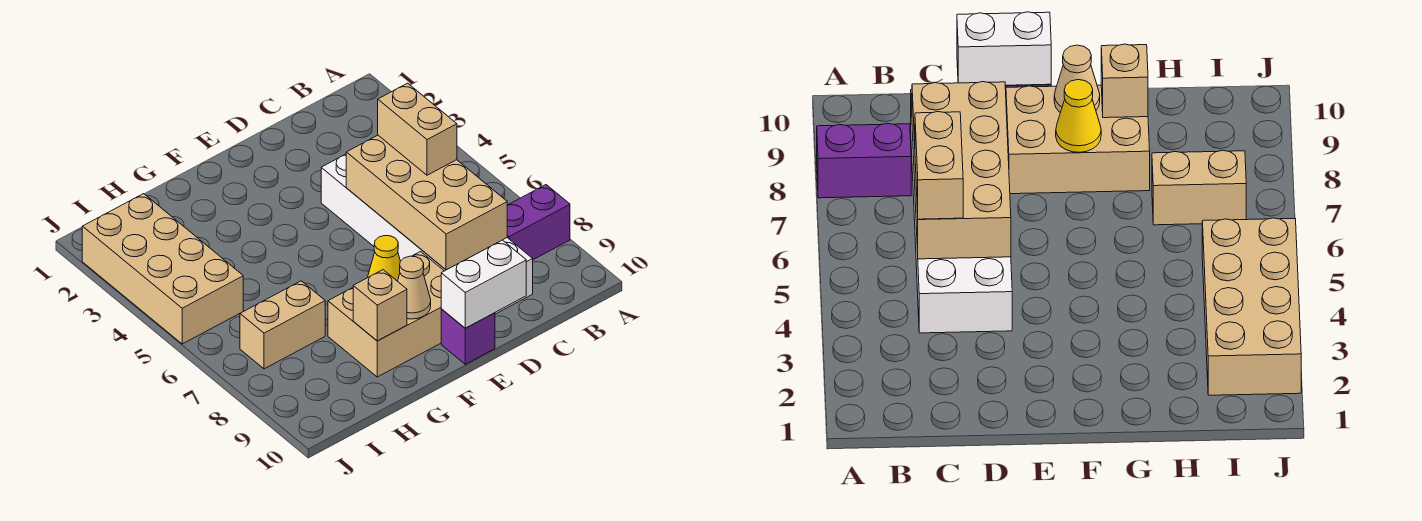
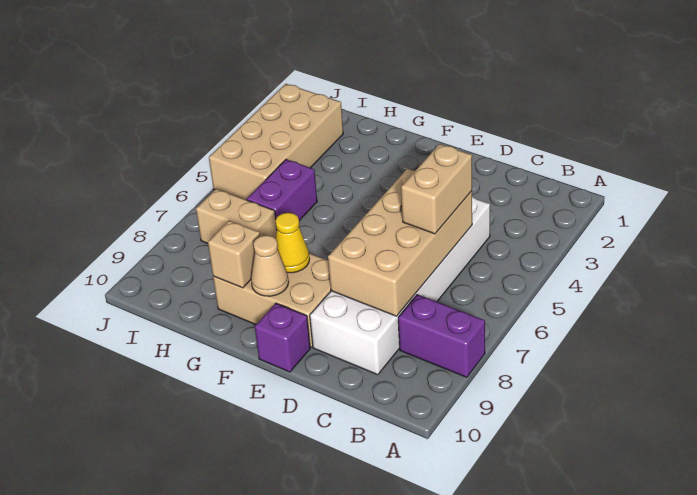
white brick D10:E10 level 2 -> none
none -> purple brick H5:H6 level 1

